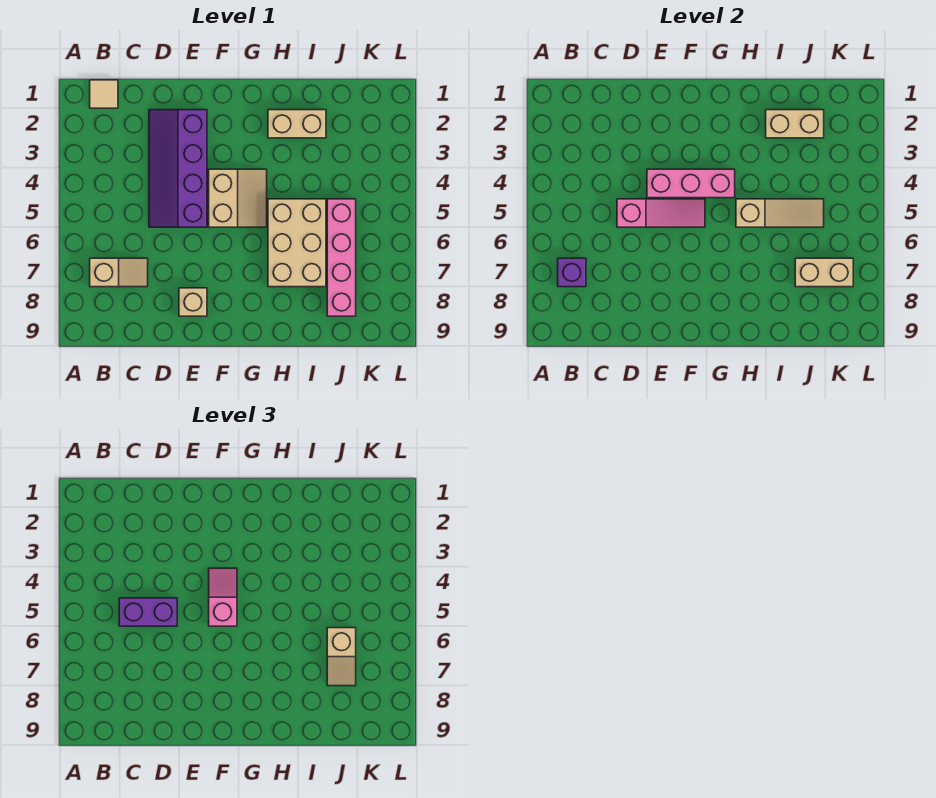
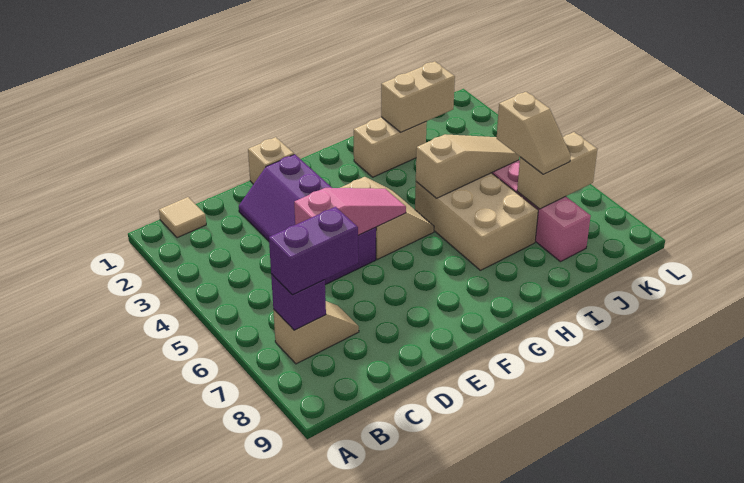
purple brick C5:D5 level 3 -> purple brick B7:C7 level 3
pink brick E4:G4 level 2 -> none
tan brick E8 level 1 -> tan brick E1 level 1
pink slope F4:F5 level 3 top 5 -> none

